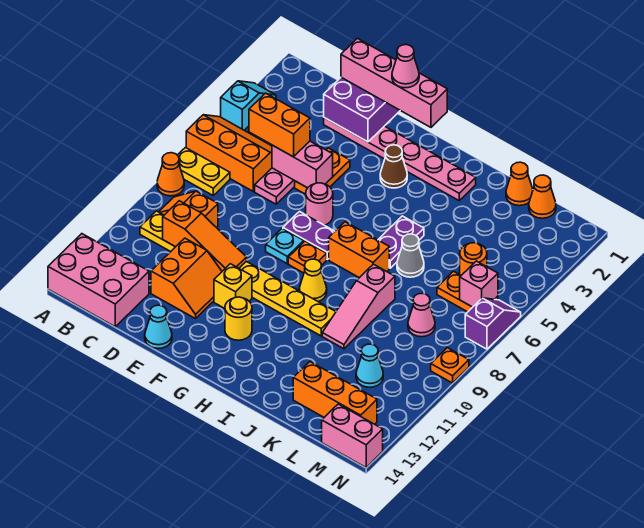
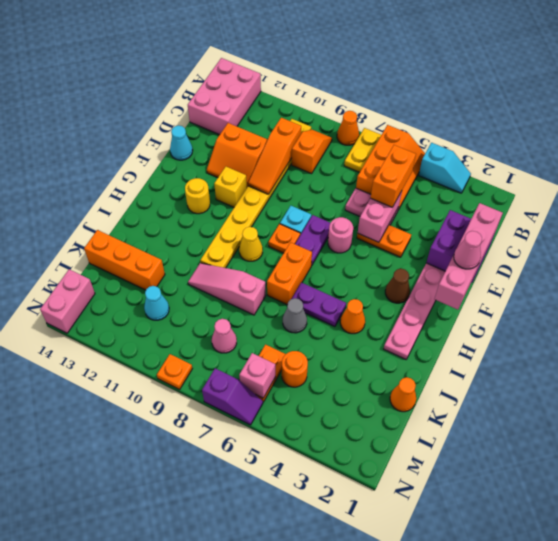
orange brick K13:M13 level 1 -> orange brick K12:K14 level 1
orange cone L1 level 1 -> orange cone I4 level 1

